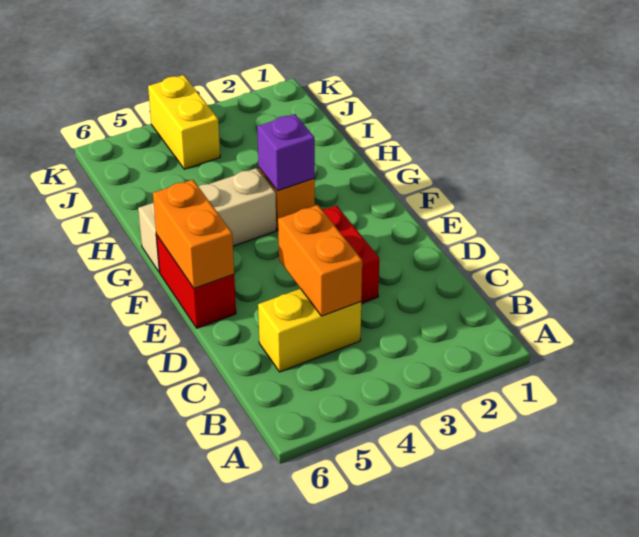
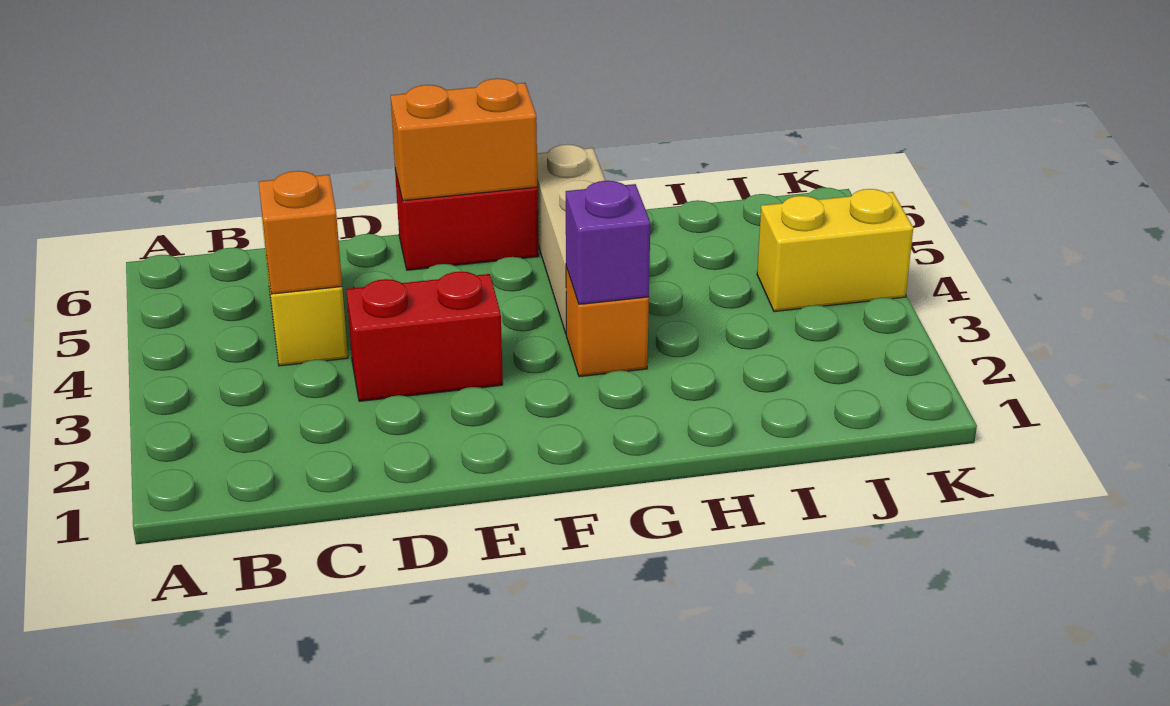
orange brick C4:D4 level 2 -> orange brick C4 level 2

